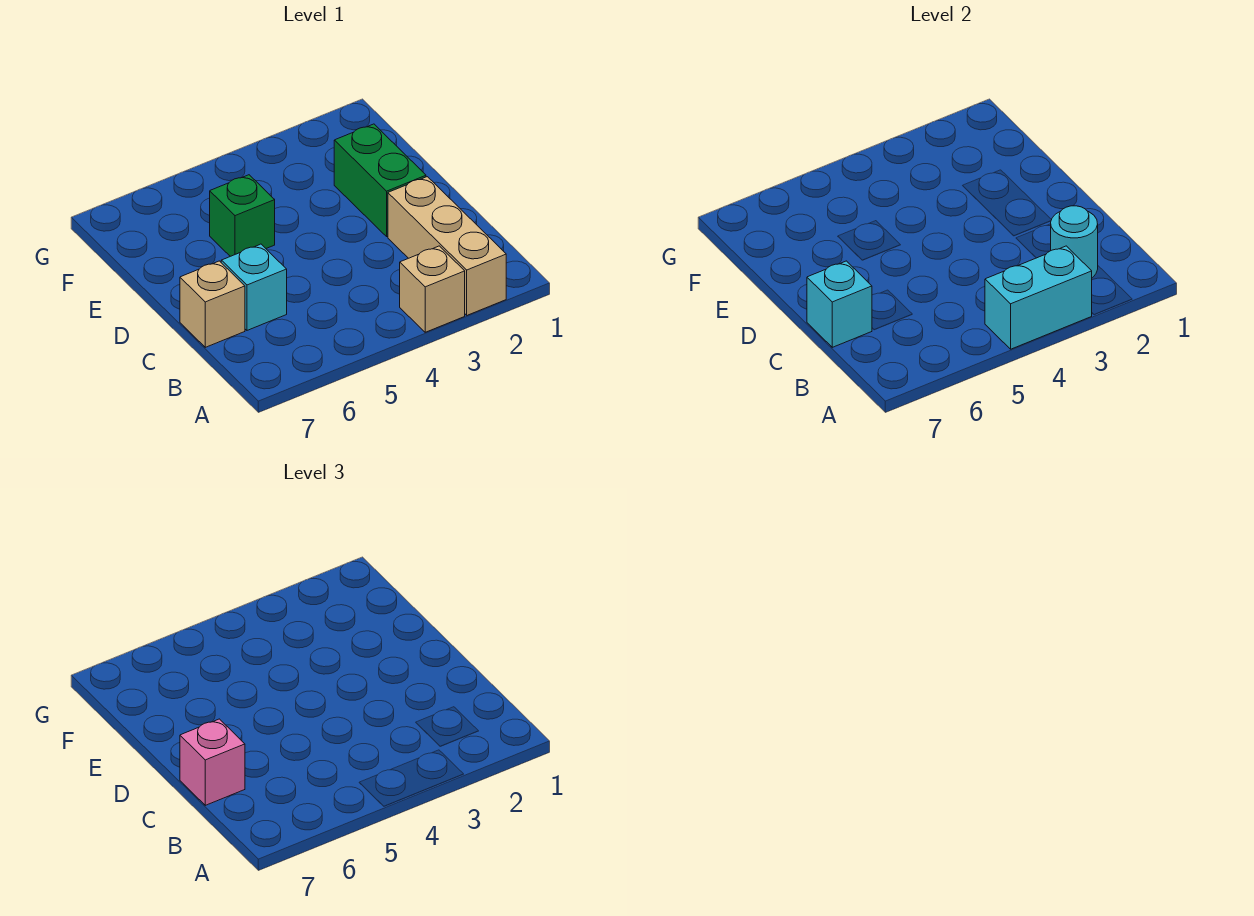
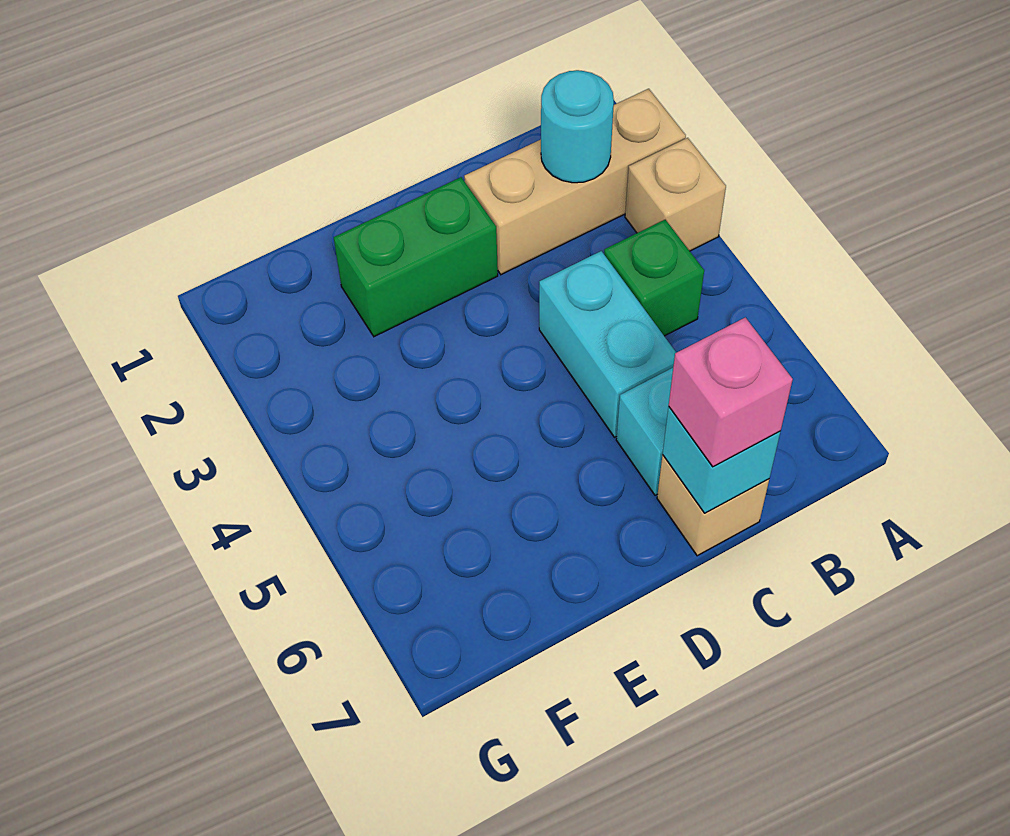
cyan brick A3:A4 level 2 -> cyan brick C4:C5 level 1
green brick E5 level 1 -> green brick B4 level 1

